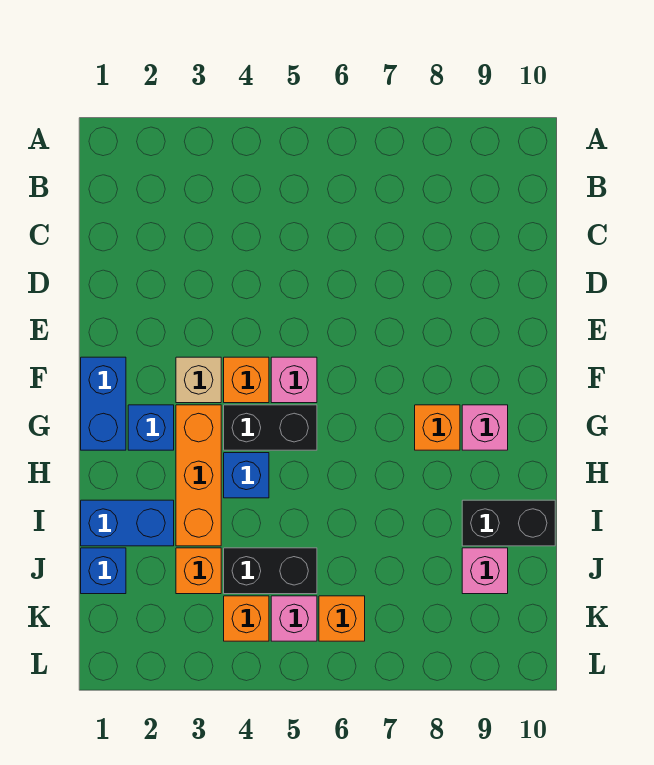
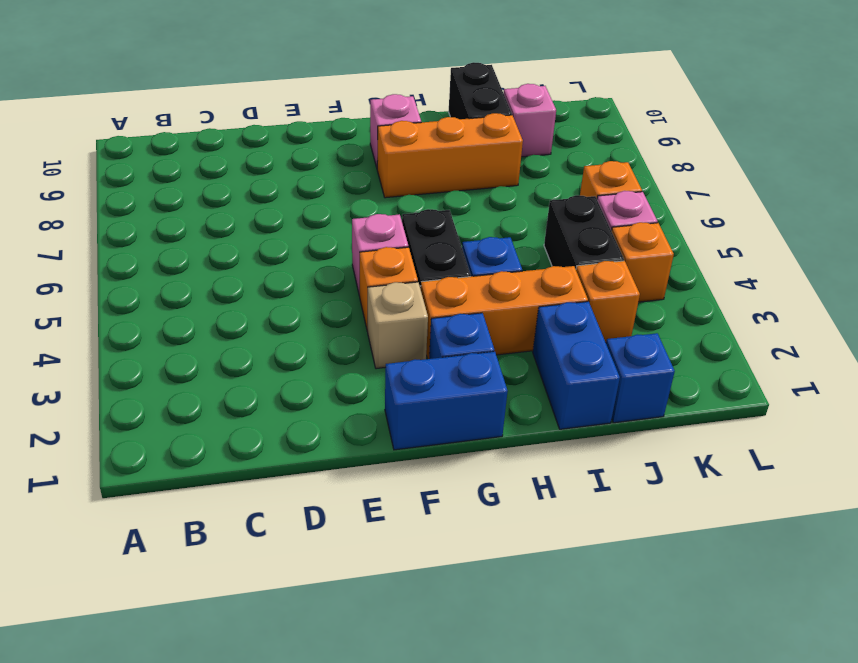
orange brick G8 level 1 -> orange brick G8:I8 level 1

